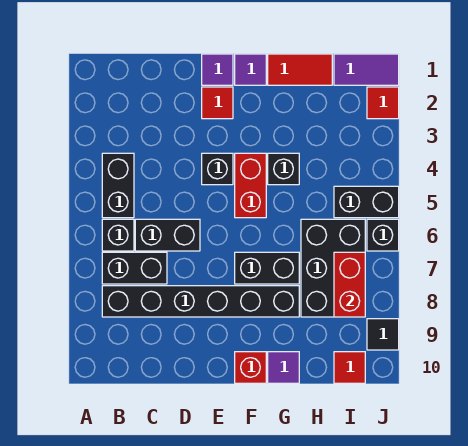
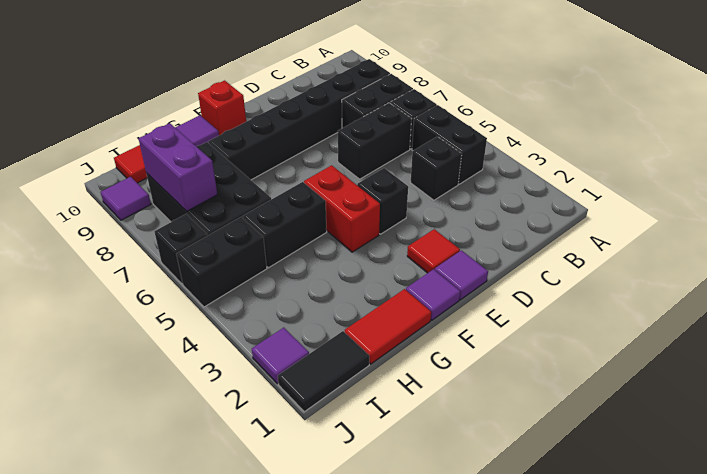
black brick F7:G7 level 1 -> black brick G5:H5 level 1
black brick G4 level 1 -> black brick C4 level 1
purple tile I1:J1 level 1 -> black tile I1:J1 level 1
red brick I7:I8 level 2 -> purple brick I7:I8 level 2
red tile J2 level 1 -> purple tile J2 level 1
black tile J9 level 1 -> purple tile J9 level 1

